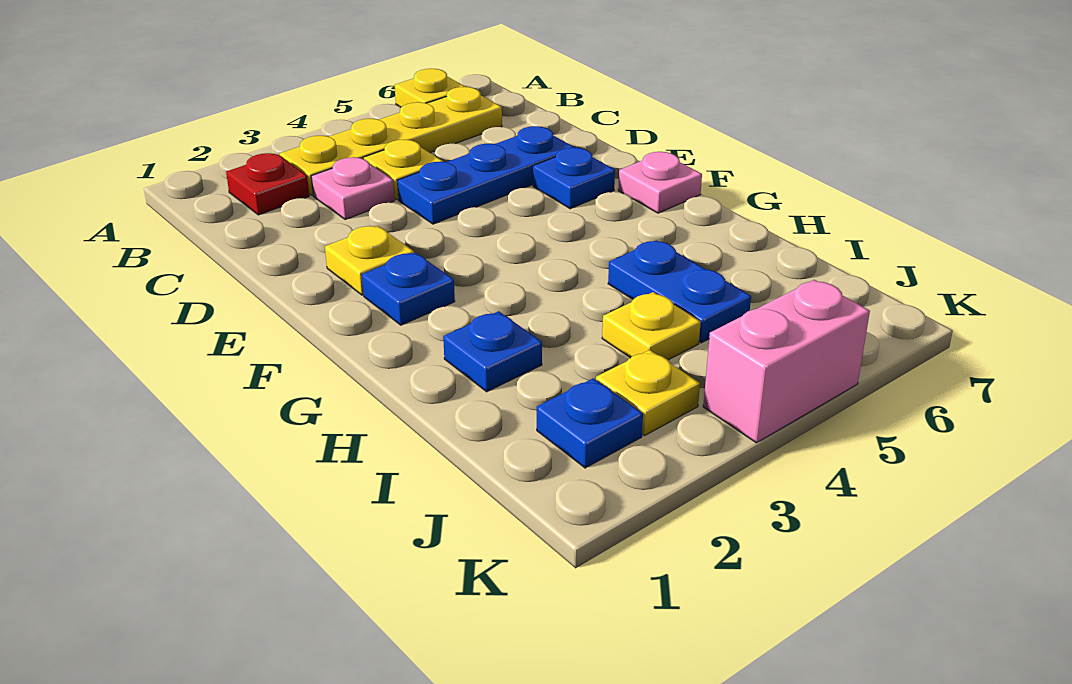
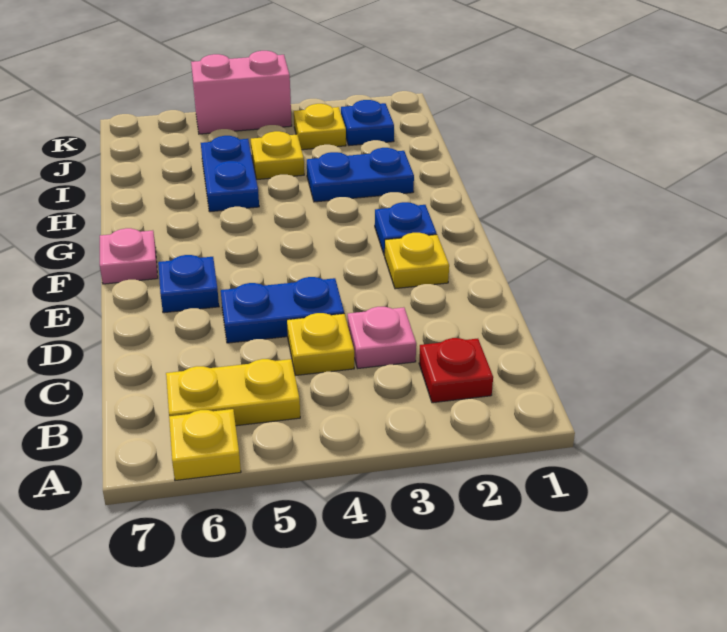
yellow plate B3:B6 level 1 -> yellow plate B5:B6 level 1
blue plate D4:D6 level 1 -> blue plate D4:D5 level 1
blue plate H2 level 1 -> blue plate H2:H3 level 1

